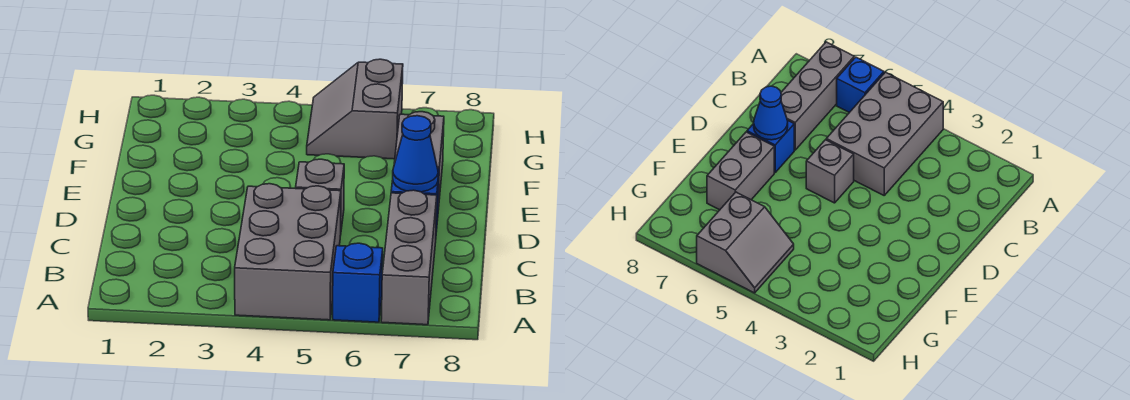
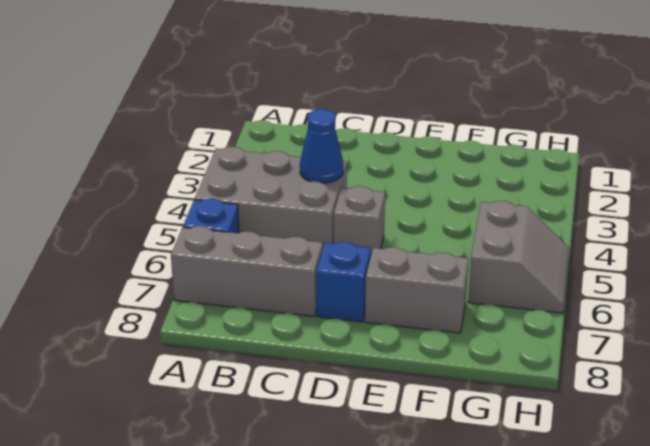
blue cone D7 level 2 -> blue cone C4 level 2
grey slope G5:H6 level 1 top 6 -> grey slope G5:H6 level 1 top G

